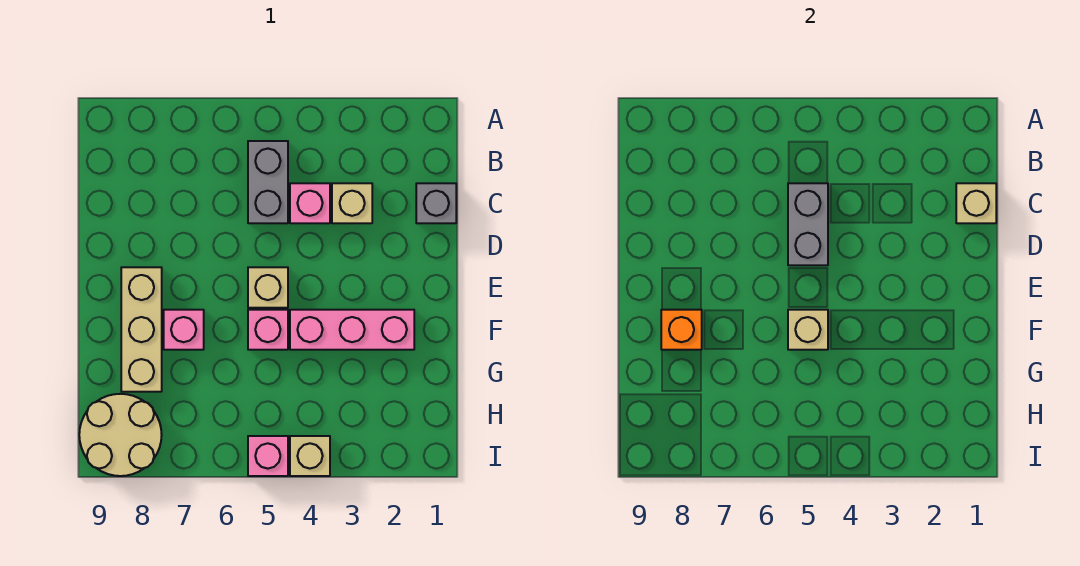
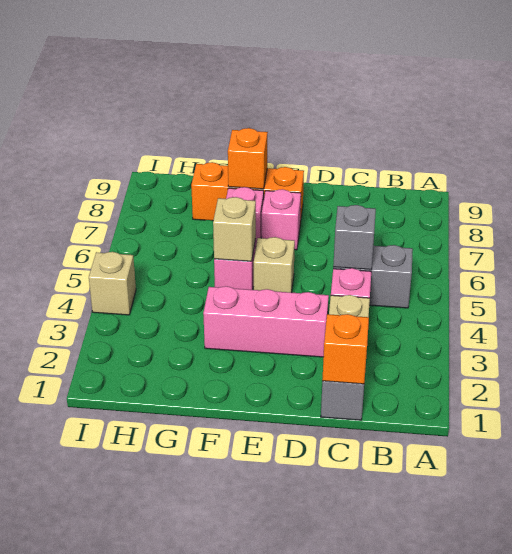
tan brick C1 level 2 -> orange brick C1 level 2
grey brick C5:D5 level 2 -> grey brick C5 level 2
tan brick E8:G8 level 1 -> orange brick E8:G8 level 1
pink brick F2:F4 level 1 -> pink brick D3:F3 level 1
tan round brick H8:I9 level 1 -> none
pink brick I5 level 1 -> pink brick E7 level 1

